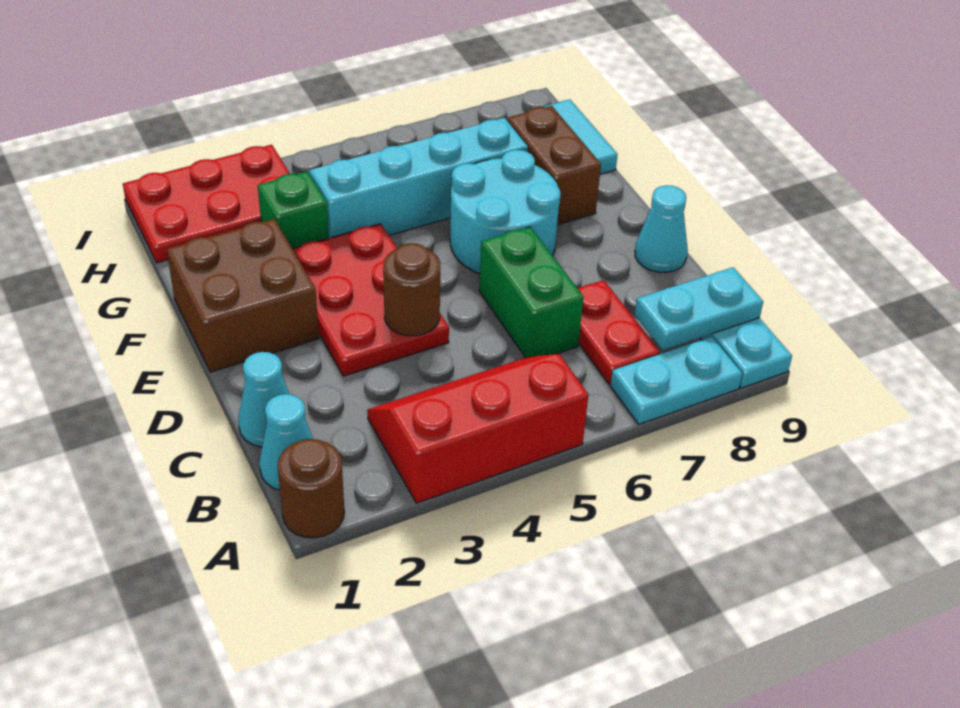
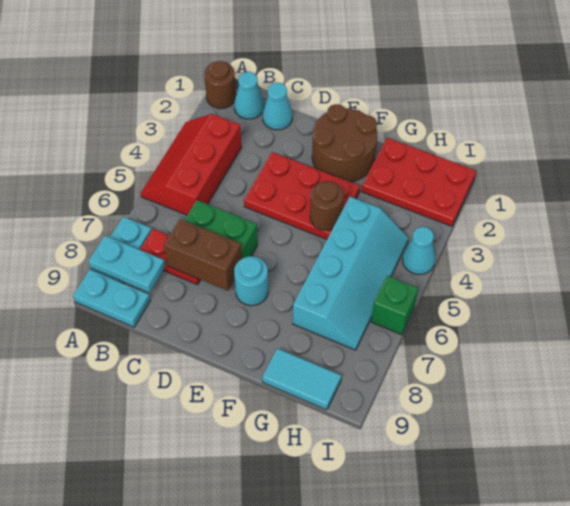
red slope A3:B5 level 1 top A -> red slope A3:B5 level 1 top B
cyan plate B8:B9 level 2 -> cyan plate A8:B8 level 2
brown round brick D4 level 2 -> brown round brick F4 level 2
cyan cone D9 level 1 -> cyan cone I4 level 1
brown brick E1:F2 level 1 -> brown round brick E1:F2 level 1
cyan round brick E6:F7 level 1 -> cyan round brick E7 level 1
brown brick F8:G8 level 1 -> brown brick C7:D7 level 2
green brick G3 level 1 -> green brick I6 level 1
red plate H1:I3 level 1 -> red plate G1:I2 level 1

